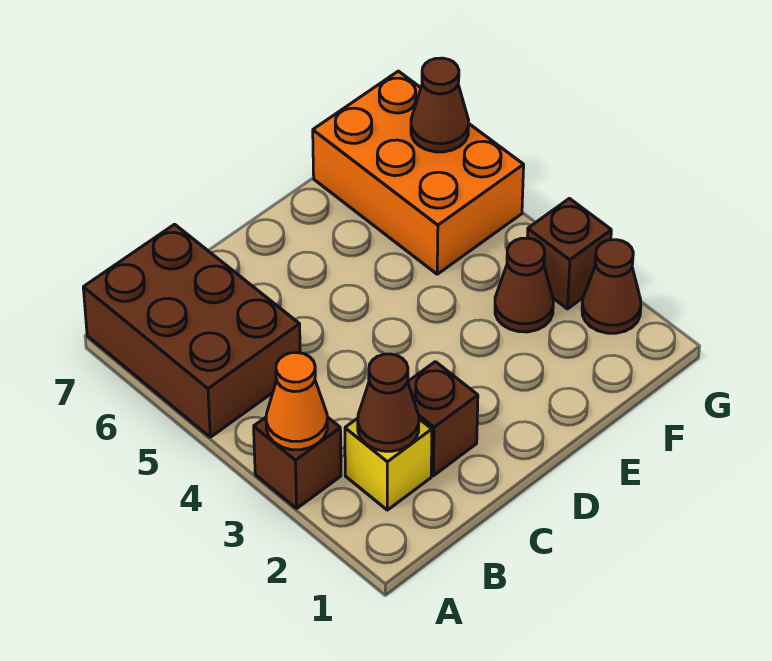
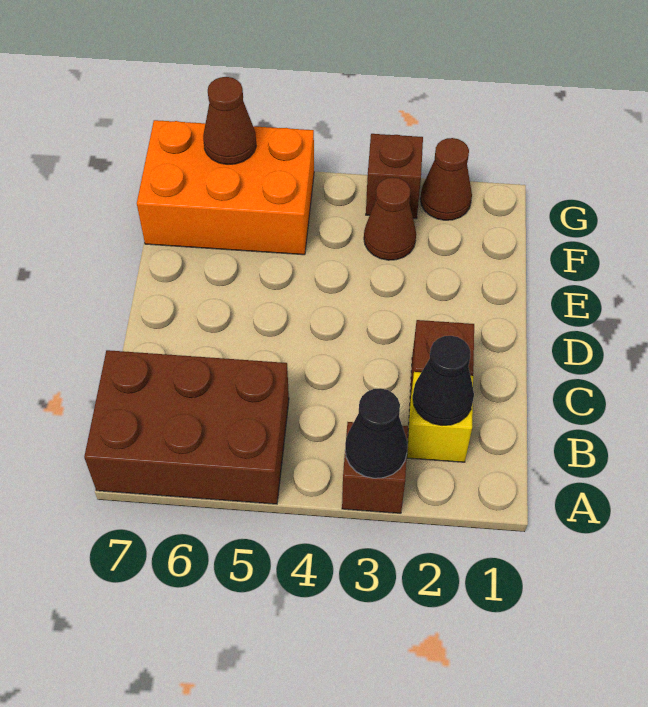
orange cone A3 level 2 -> black cone A3 level 2
brown cone B2 level 2 -> black cone B2 level 2

